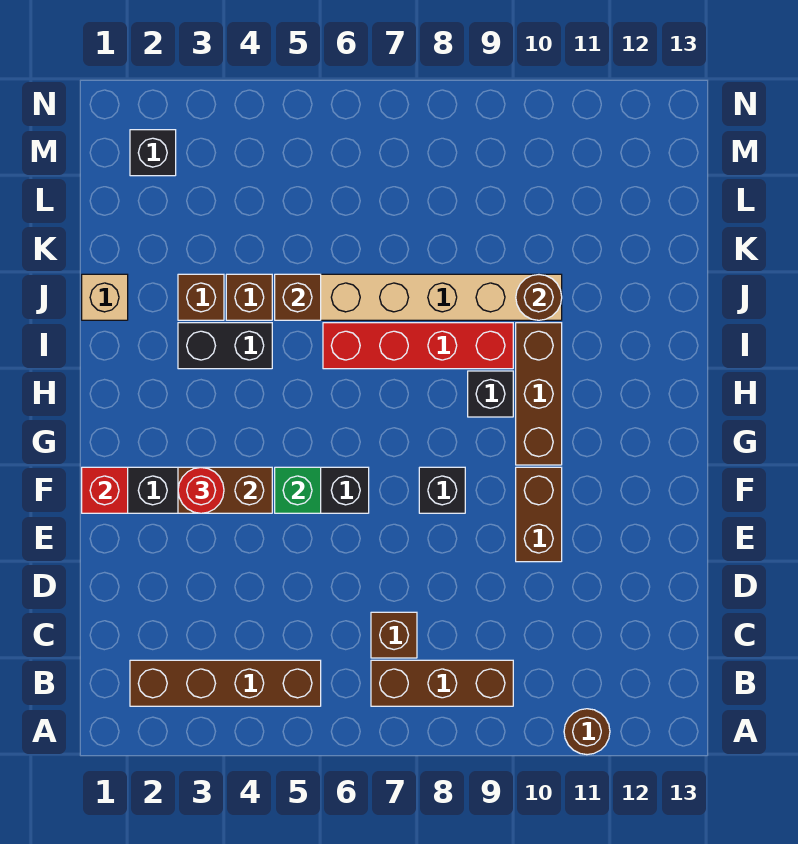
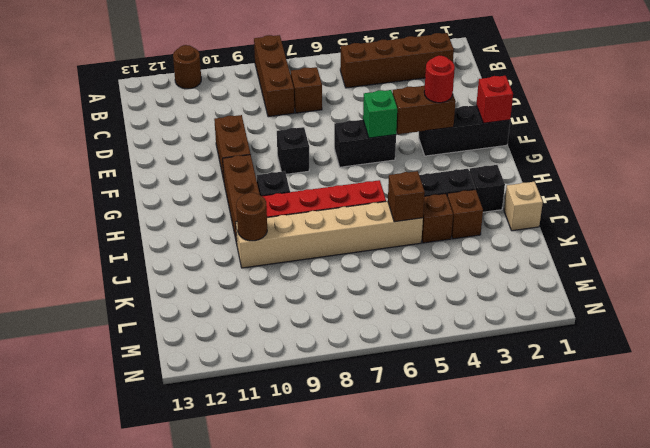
brown brick B7:B9 level 1 -> brown brick A8:C8 level 1
black brick M2 level 1 -> black brick I2 level 1

